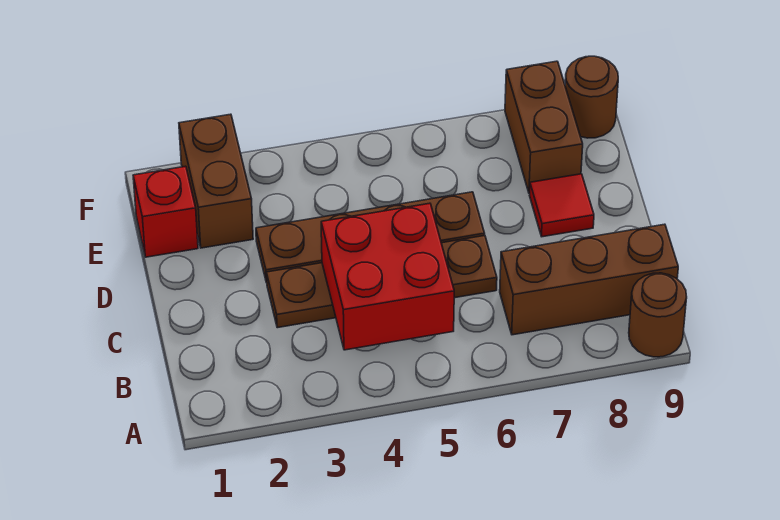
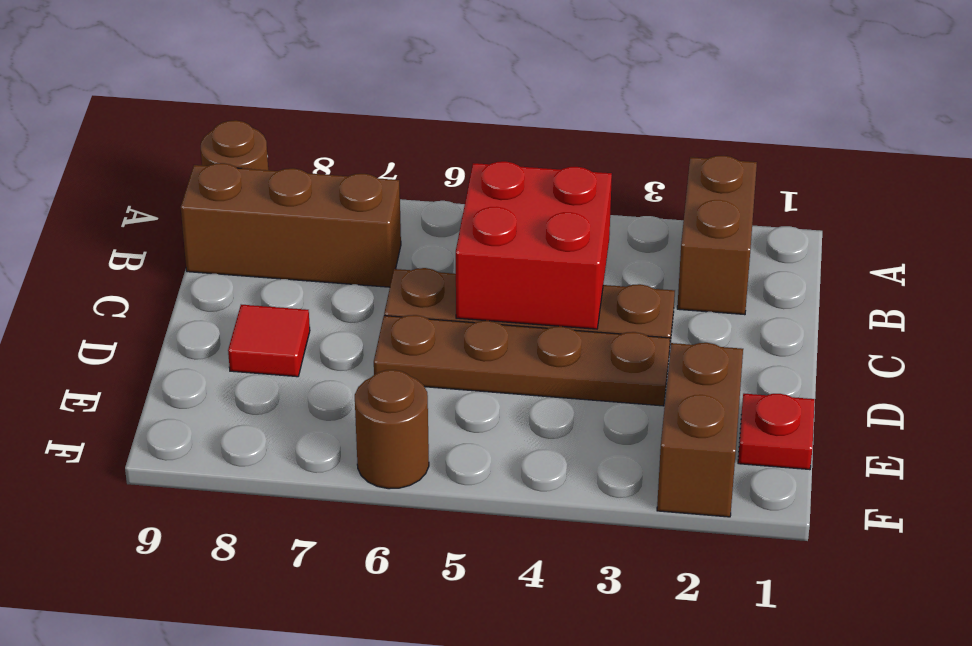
red brick E1 level 1 -> red plate E1 level 1
brown brick E8:F8 level 1 -> brown brick A2:B2 level 1
brown round brick F9 level 1 -> brown round brick F6 level 1

